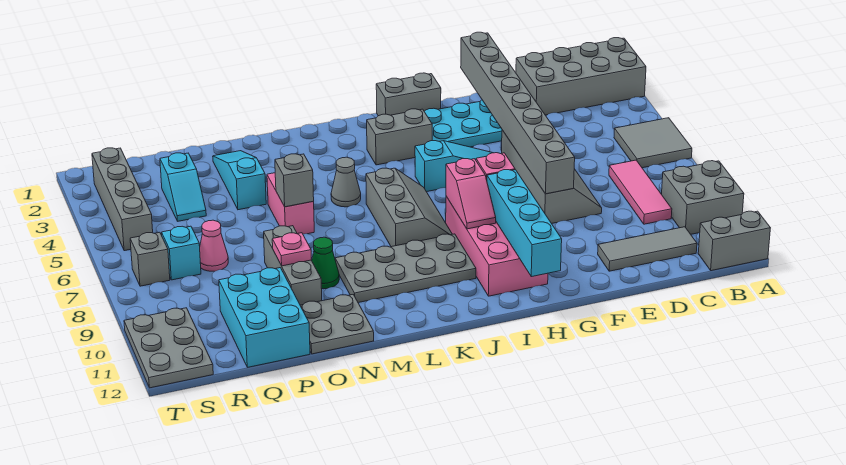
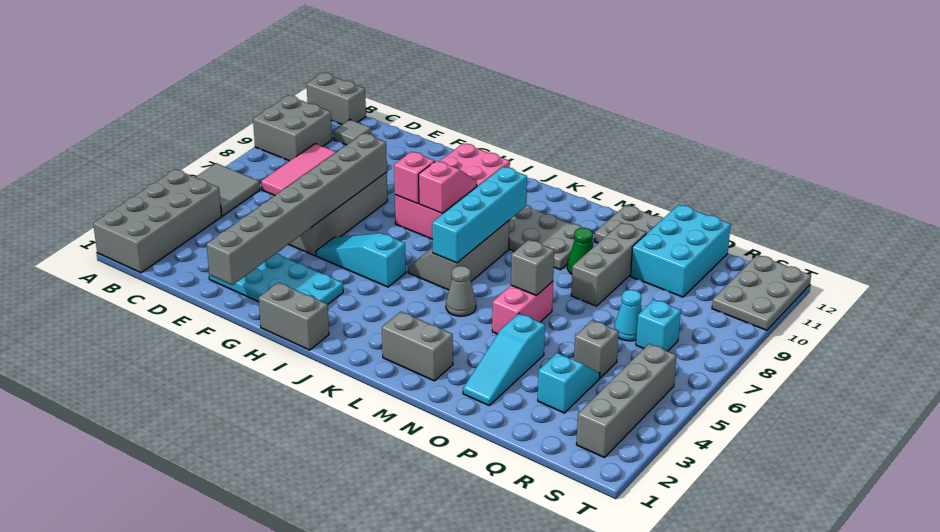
grey brick A1:D2 level 1 -> grey brick A1:B4 level 1
grey tile C11:E11 level 1 -> grey tile C11 level 1
cyan brick H9:H12 level 2 -> cyan brick K6:K9 level 2
grey brick I3:J3 level 1 -> grey brick L2:M2 level 1
pink plate O9 level 2 -> none
pink cone Q7 level 1 -> cyan cone Q7 level 1
grey brick S7 level 1 -> grey brick Q5 level 1

